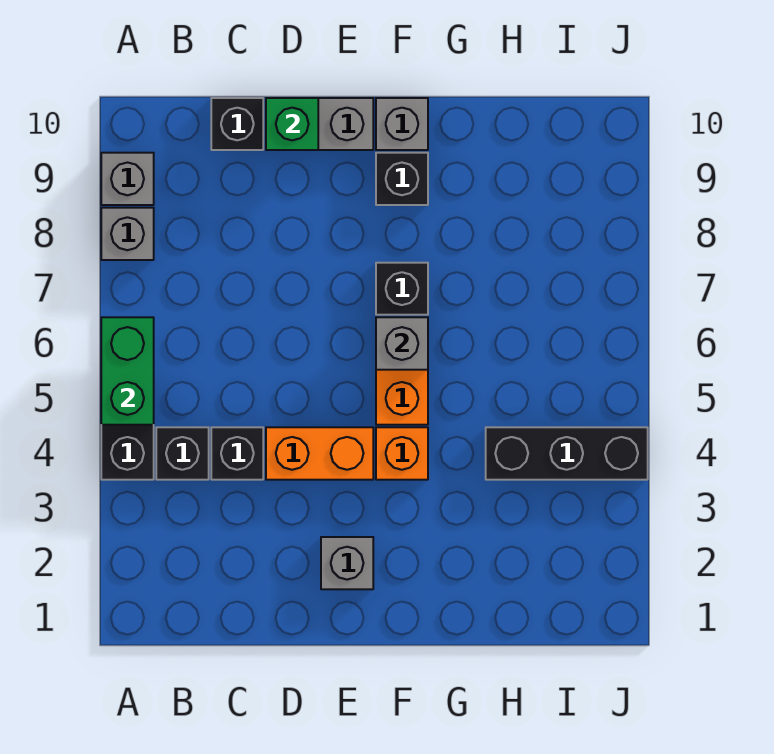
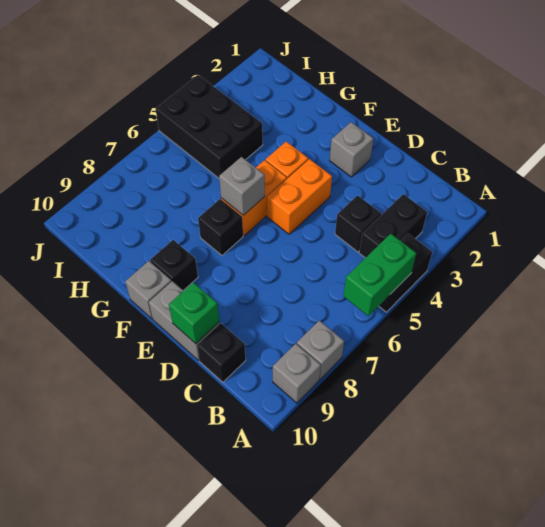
black brick B4 level 1 -> black brick B3:B4 level 1
orange brick D4:E4 level 1 -> orange brick E4:E5 level 1
black brick H4:J4 level 1 -> black brick H4:J5 level 1

